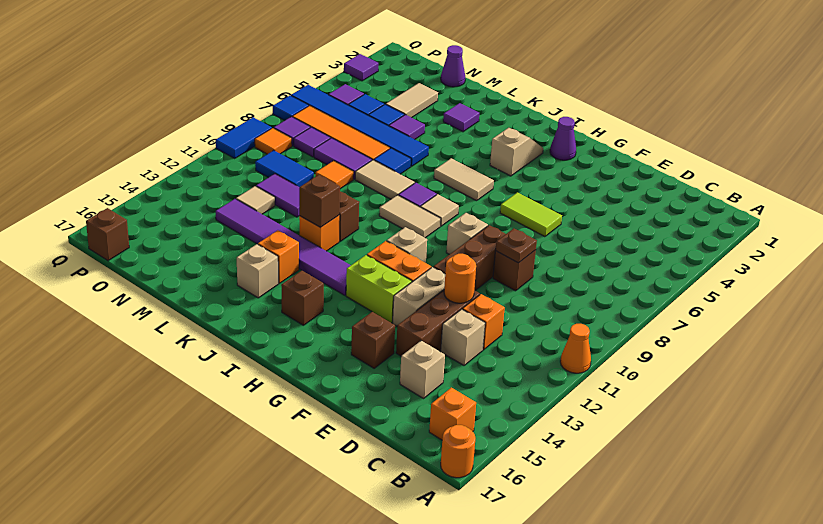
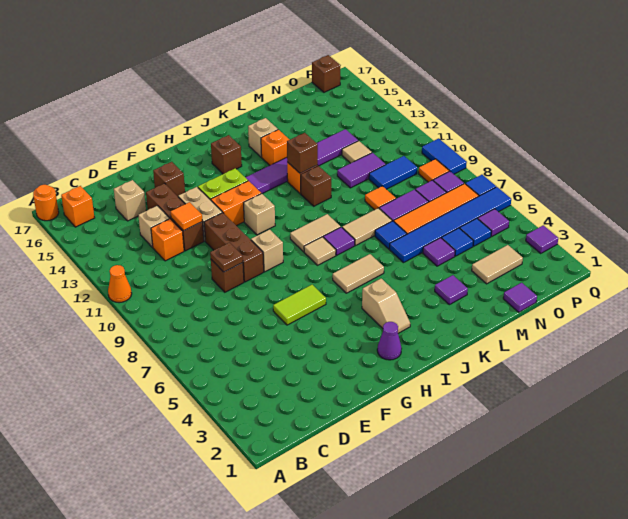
orange round brick E12 level 2 -> orange tile E12 level 2
purple cone N1 level 1 -> purple tile N1 level 1
tan tile N3:N4 level 1 -> tan tile N3:O3 level 1

